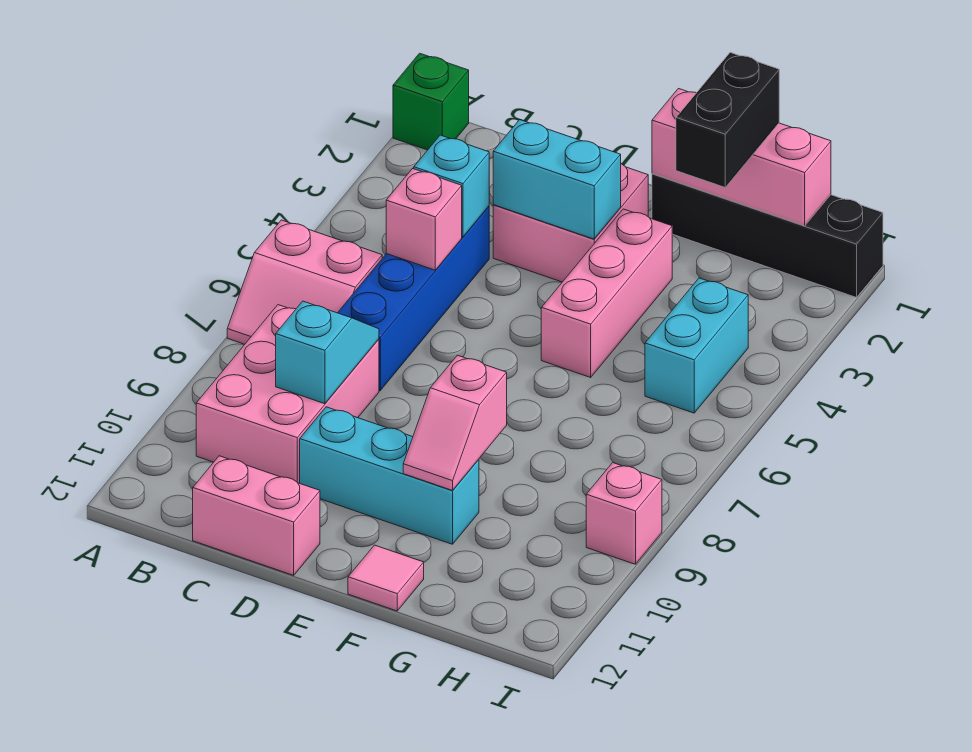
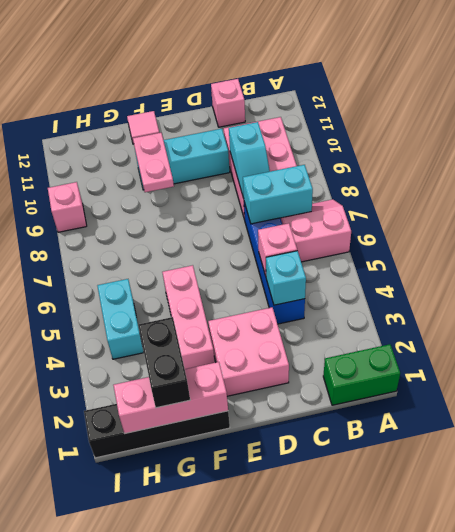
green brick A1 level 1 -> green brick A1:B1 level 1
pink brick C12:D12 level 1 -> pink brick C12 level 1
cyan brick D3:E3 level 2 -> cyan brick B7:C7 level 2
pink slope F9:F10 level 2 top 9 -> pink plate F9:F10 level 2

